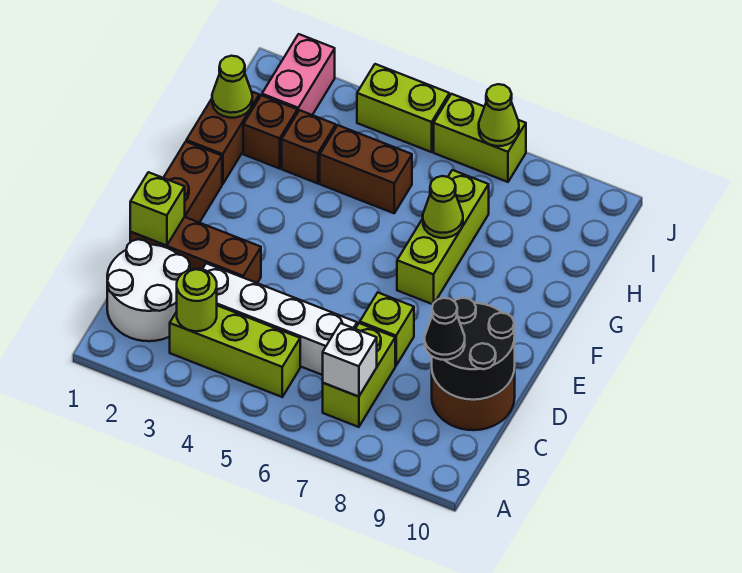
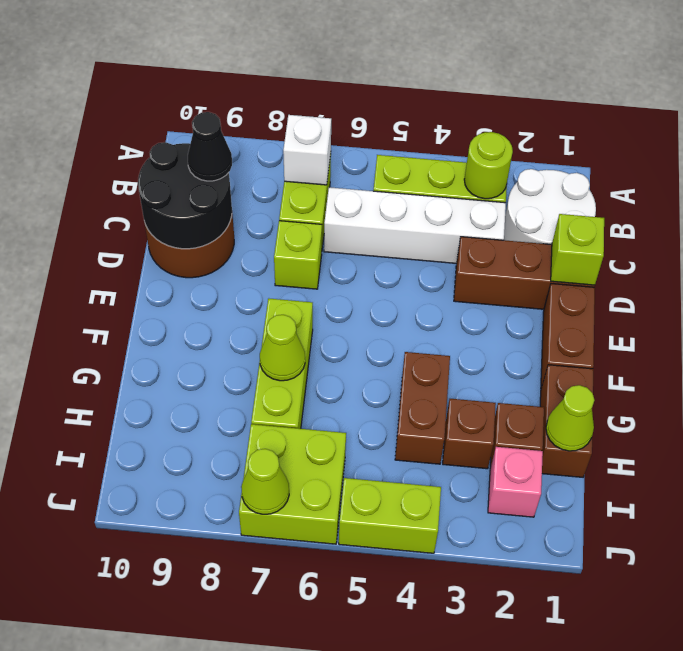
brown brick H4:H5 level 1 -> brown brick G4:H4 level 1
pink brick I2:J2 level 1 -> pink brick I2 level 1
lime brick J6:J7 level 1 -> lime brick I6:J7 level 1

